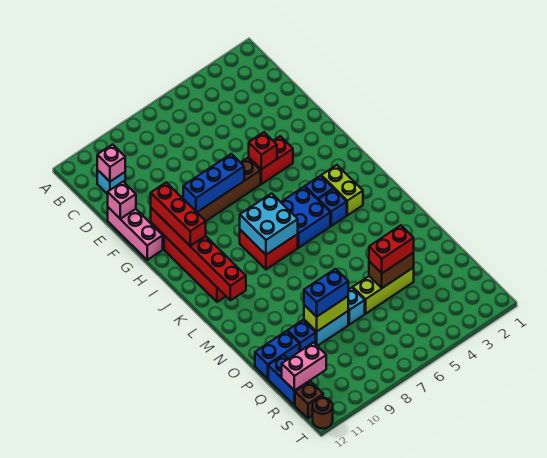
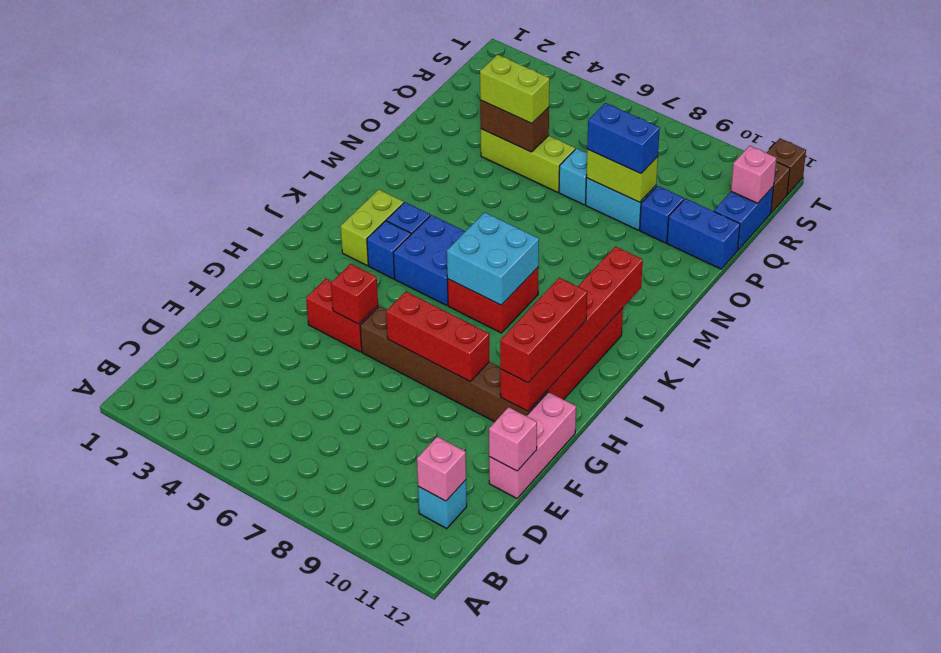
blue brick G7:G9 level 2 -> red brick G7:G9 level 2
red brick P4:P5 level 3 -> lime brick P4:P5 level 3
pink brick R11:R12 level 2 -> pink brick R12 level 2
brown round brick T12 level 1 -> brown brick T12 level 1

